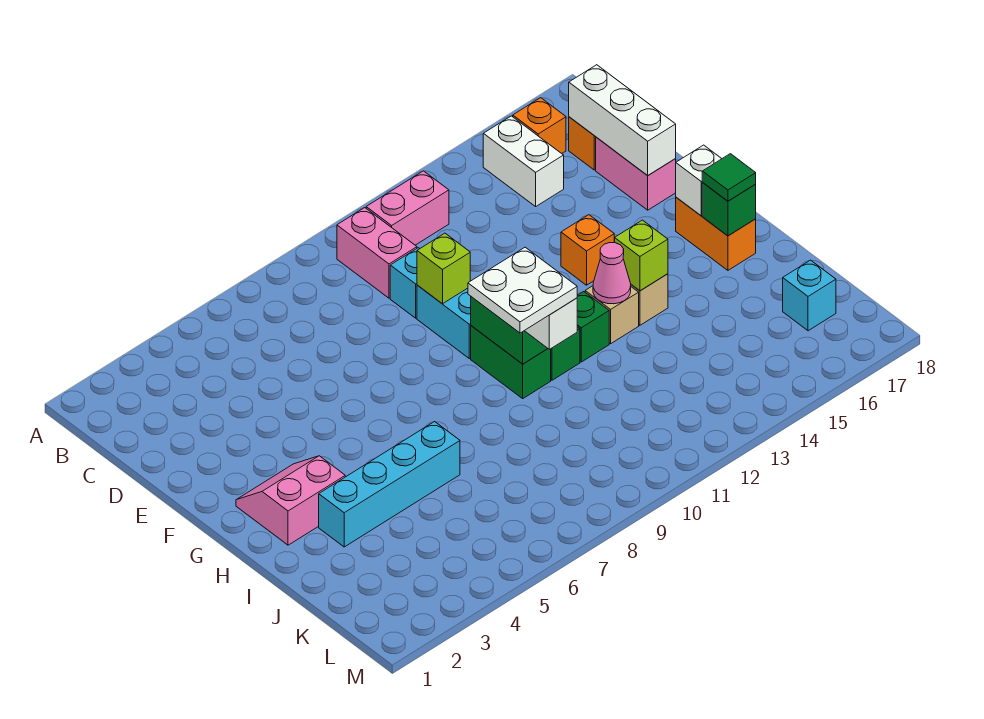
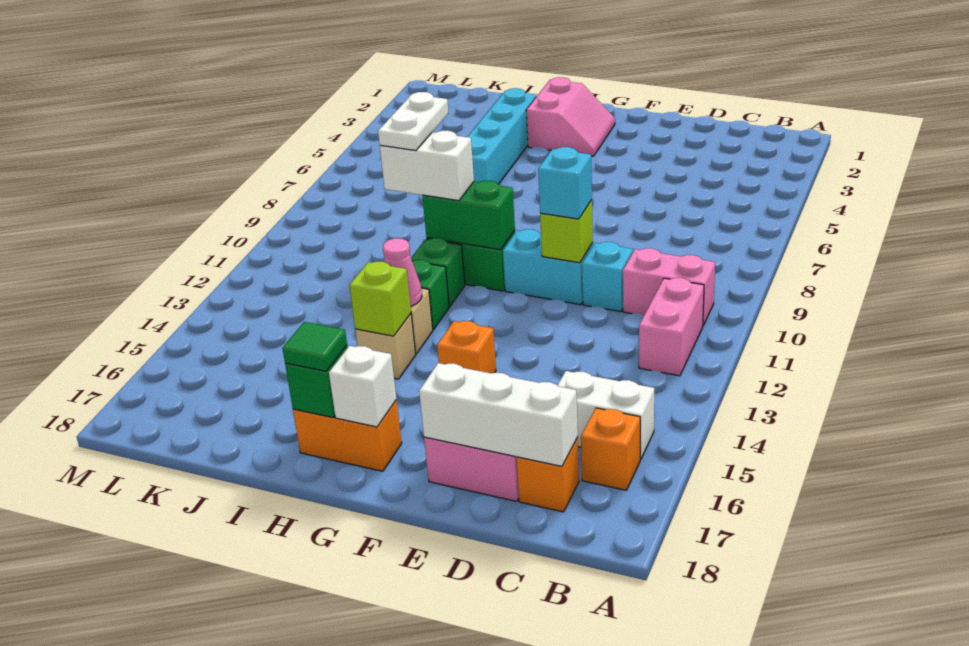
white plate H9:I10 level 4 -> white plate I9:I10 level 4
cyan brick K17 level 1 -> cyan brick E10 level 3

